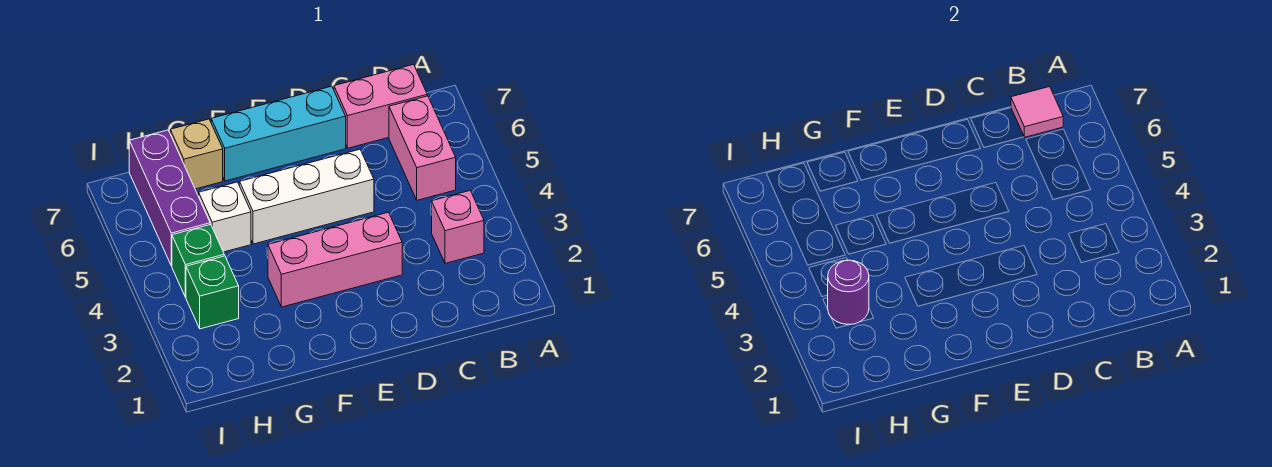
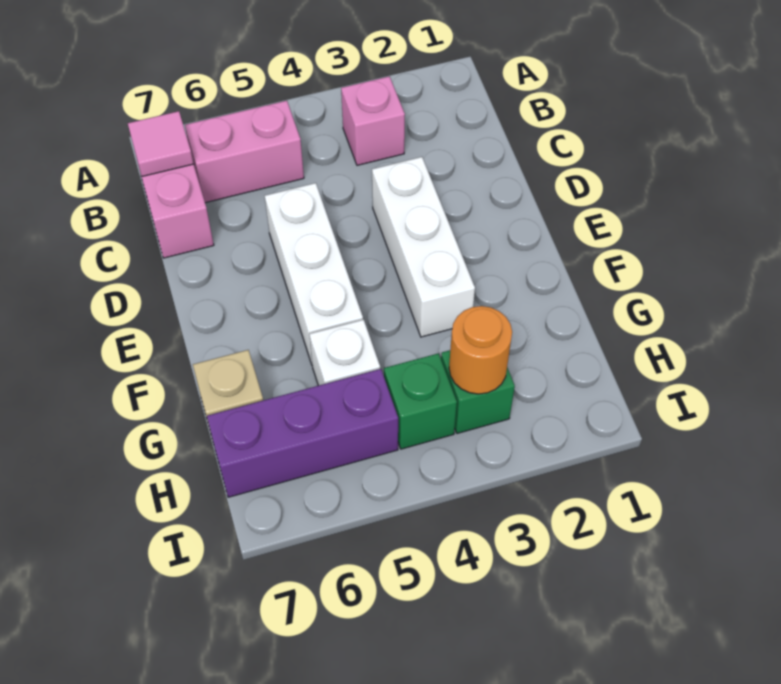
pink brick D3:F3 level 1 -> white brick D3:F3 level 1
cyan brick D7:F7 level 1 -> none
purple round brick H3 level 2 -> orange round brick H3 level 2

